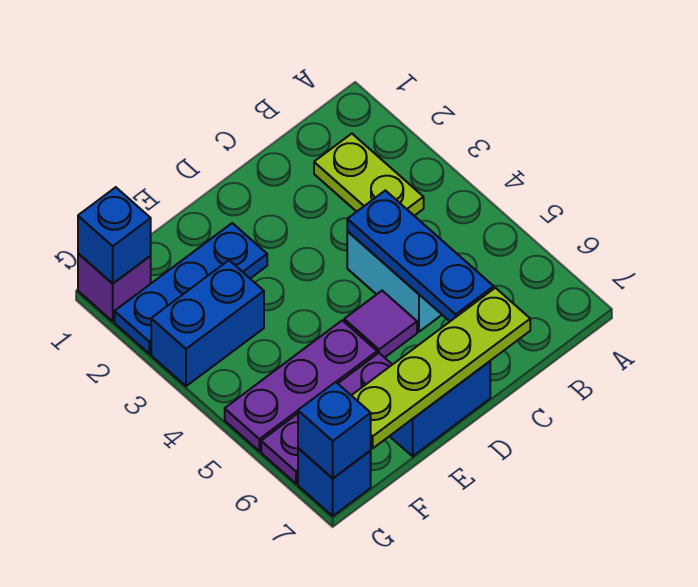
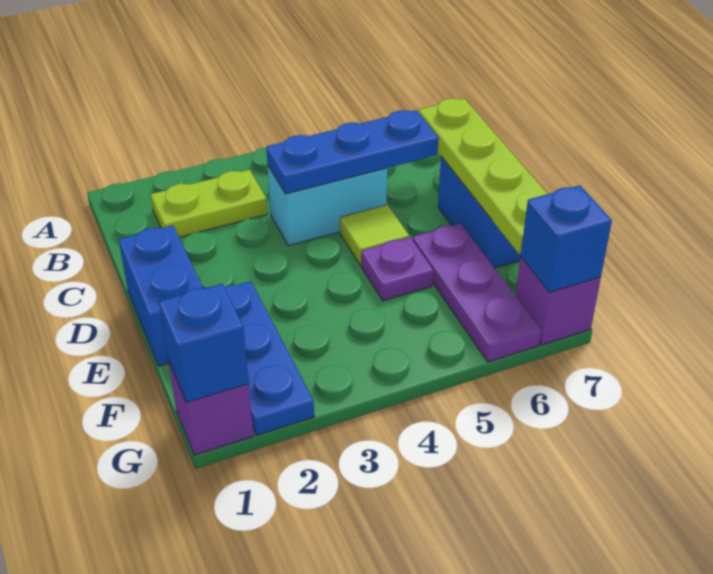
purple tile D5 level 1 -> lime tile D5 level 1
purple plate E5:G5 level 1 -> purple plate E5 level 1
blue brick F3:G3 level 1 -> blue brick D1:E1 level 1
blue brick G7 level 1 -> purple brick G7 level 1

